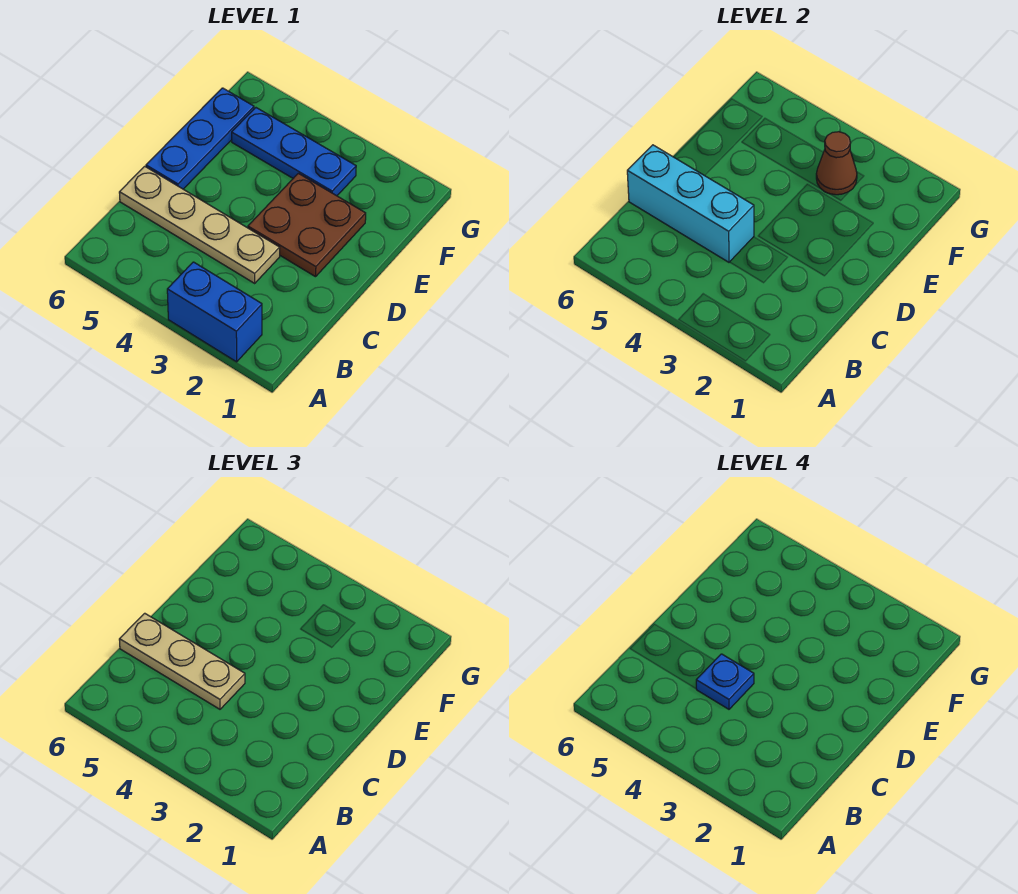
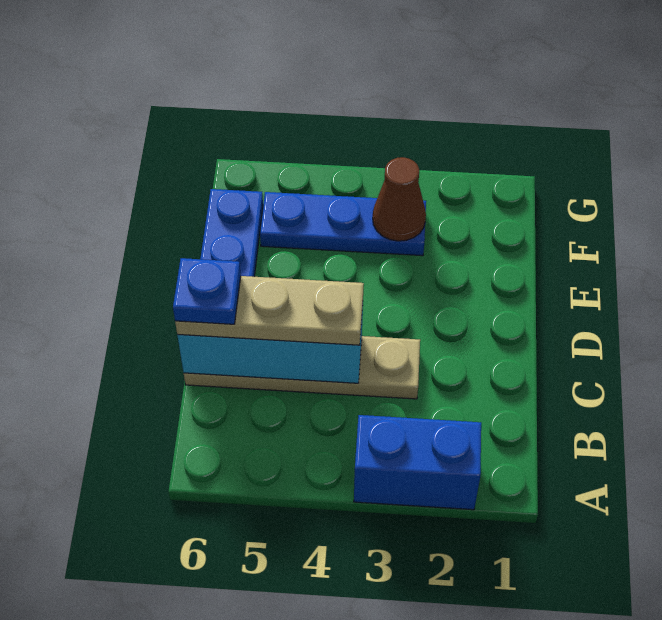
blue plate C4 level 4 -> blue plate C6 level 4
brown plate D2:E3 level 1 -> none

